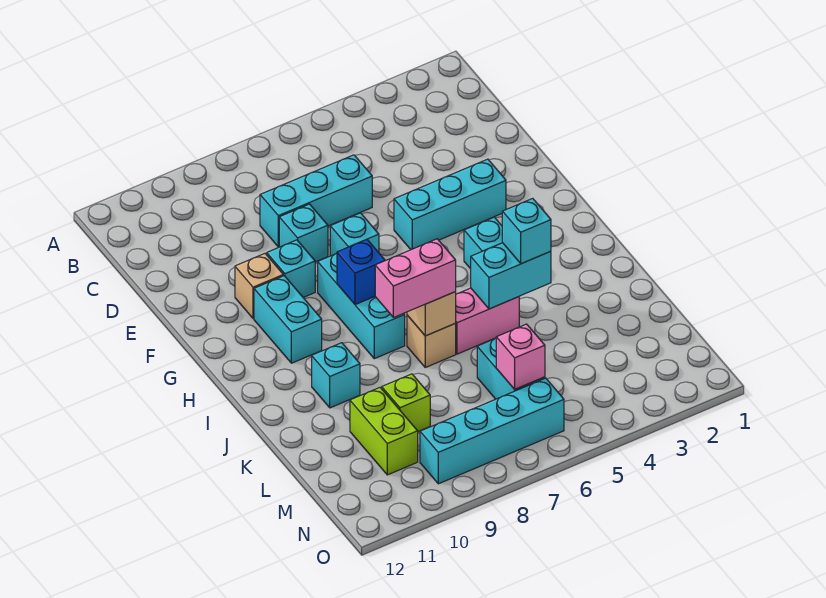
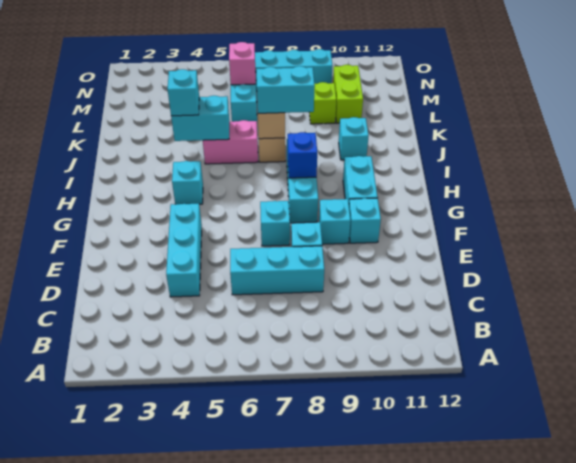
cyan brick F3:F5 level 1 -> cyan brick D4:F4 level 1
tan brick F10 level 1 -> cyan brick F10 level 1
pink brick J7:J8 level 3 -> cyan brick J7:J8 level 3

